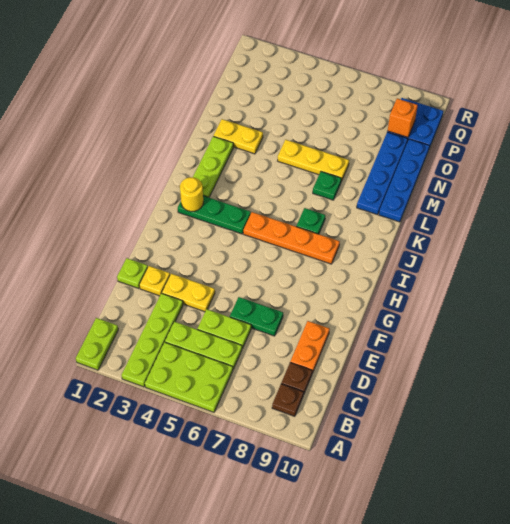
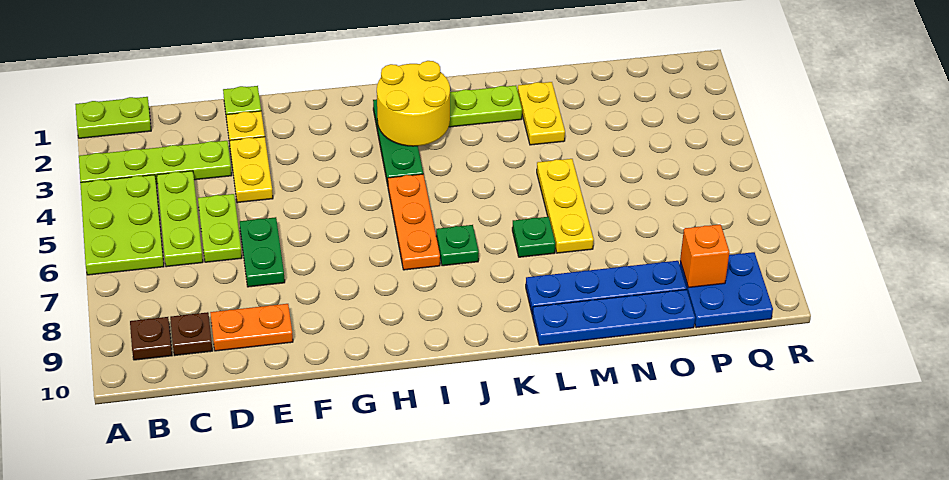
yellow round brick I2 level 2 -> yellow round brick I2:J3 level 2
orange plate I5:I8 level 1 -> orange plate I5:I7 level 1

